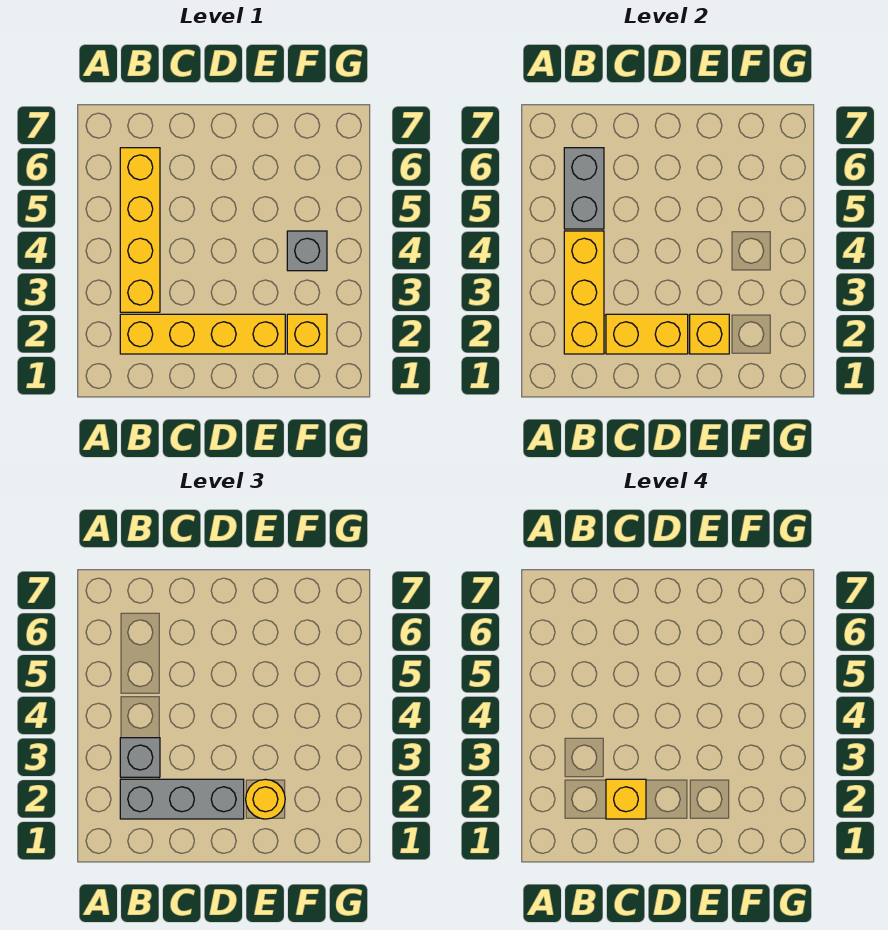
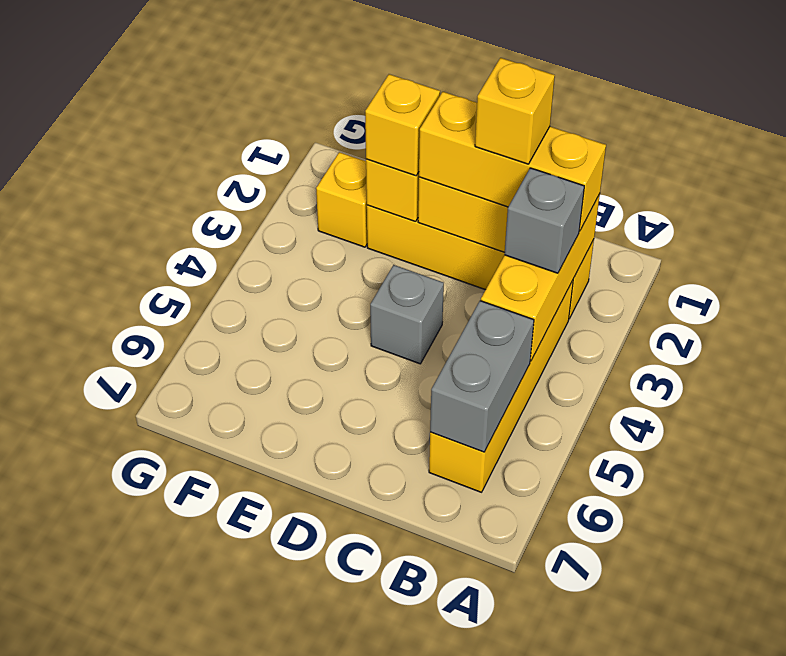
grey brick B2:D2 level 3 -> yellow brick B2:D2 level 3
yellow round brick E2 level 3 -> yellow brick E2 level 3
grey brick F4 level 1 -> grey brick D4 level 1

